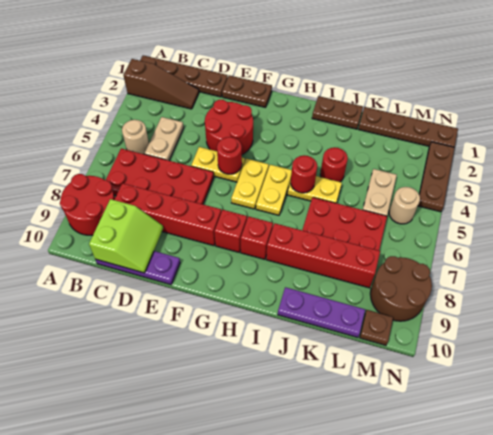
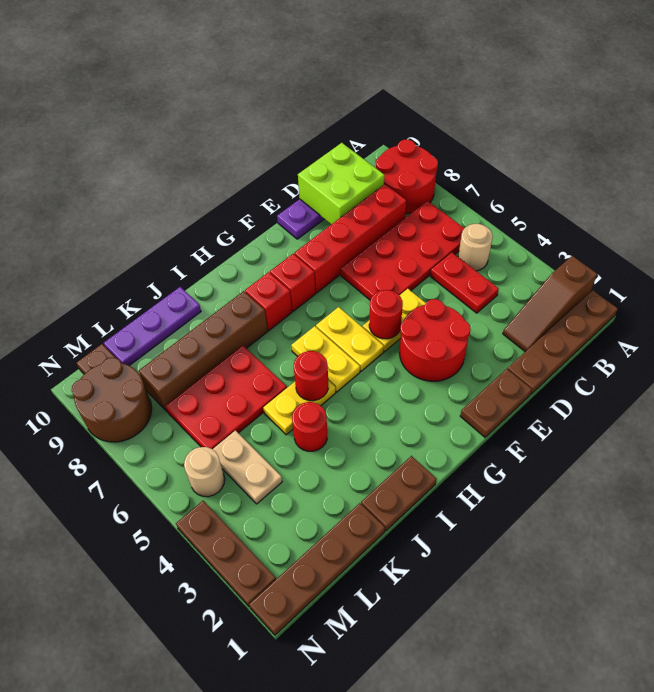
tan plate C4:C5 level 1 -> red plate C4:C5 level 1
lime slope C9:D10 level 2 top C -> lime brick C9:D10 level 2
red brick I8:L8 level 1 -> brown brick I8:L8 level 1

